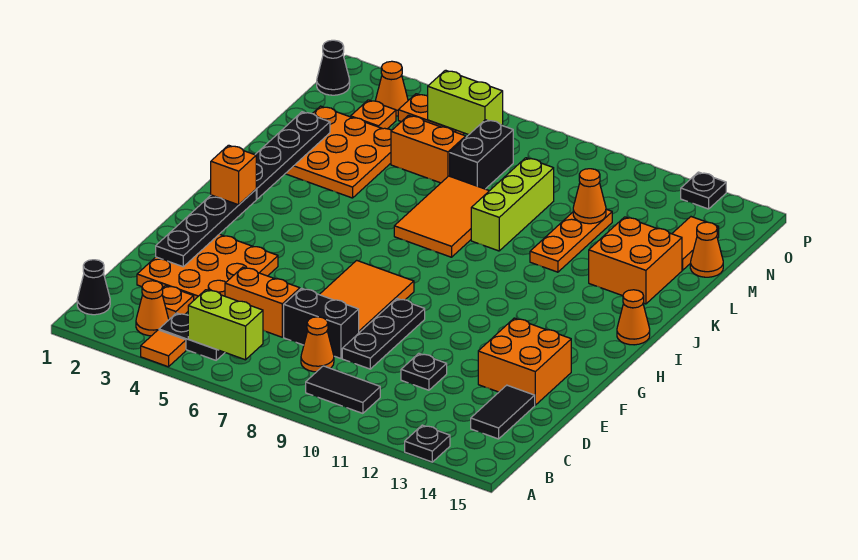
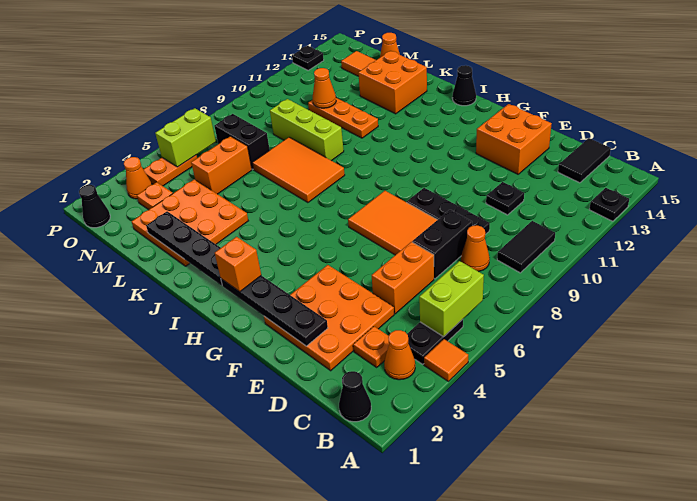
black tile C14:D14 level 1 -> black tile C14:C15 level 1
orange cone I15 level 1 -> black cone I15 level 1

